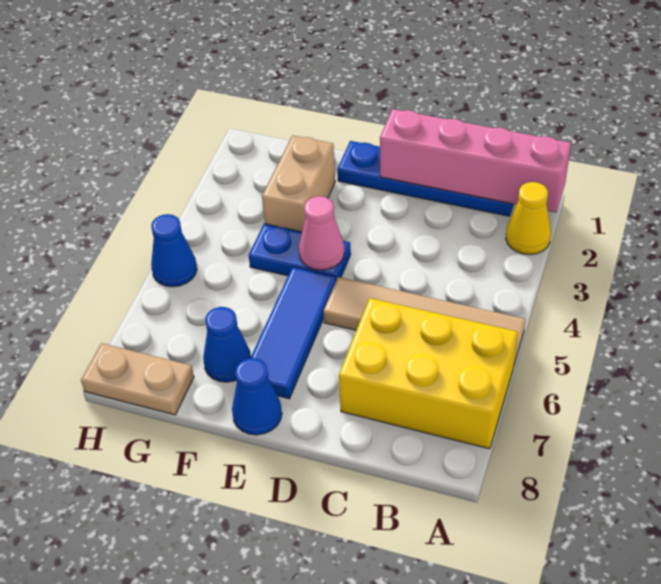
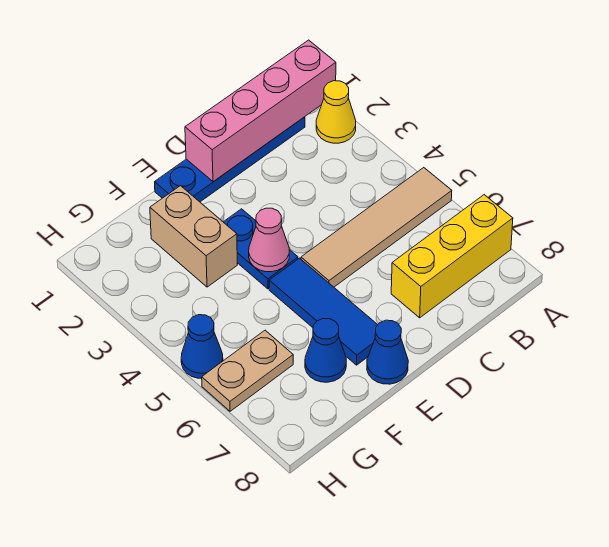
yellow brick A6:C7 level 1 -> yellow brick A7:C7 level 1
blue plate E4:F4 level 1 -> blue plate E3:E4 level 1
tan plate G8:H8 level 1 -> tan plate G6:H6 level 1

